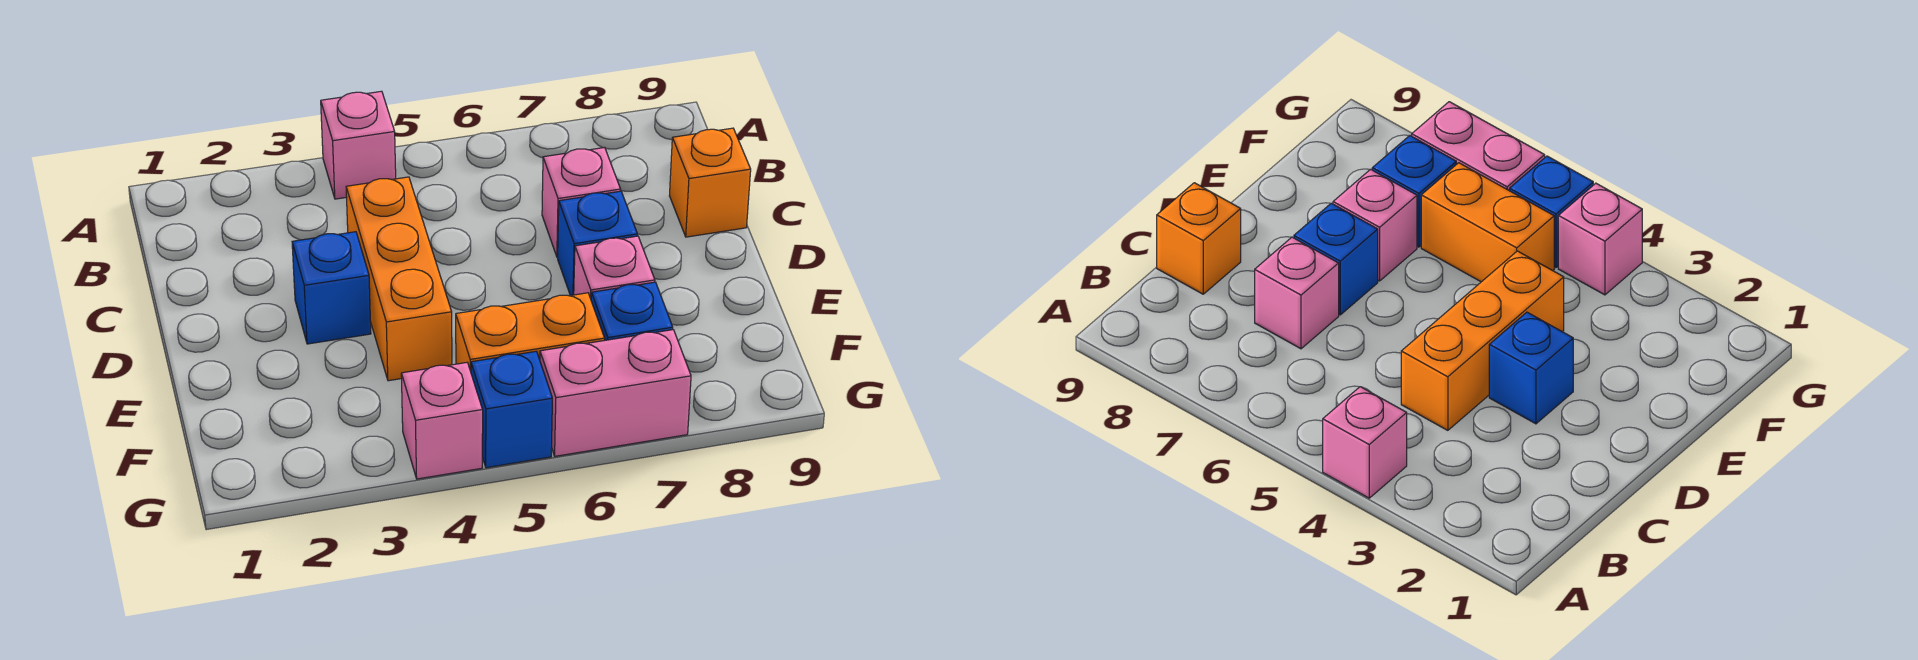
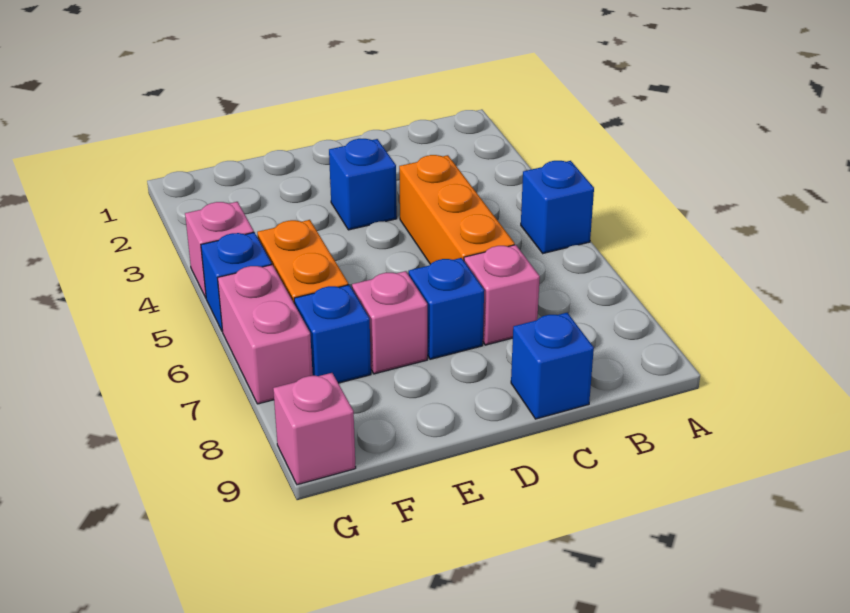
pink brick A4 level 1 -> pink brick G9 level 1
none -> blue brick A5 level 1
orange brick C4:E4 level 1 -> orange brick C4:C6 level 1
orange brick C9 level 1 -> blue brick C9 level 1

